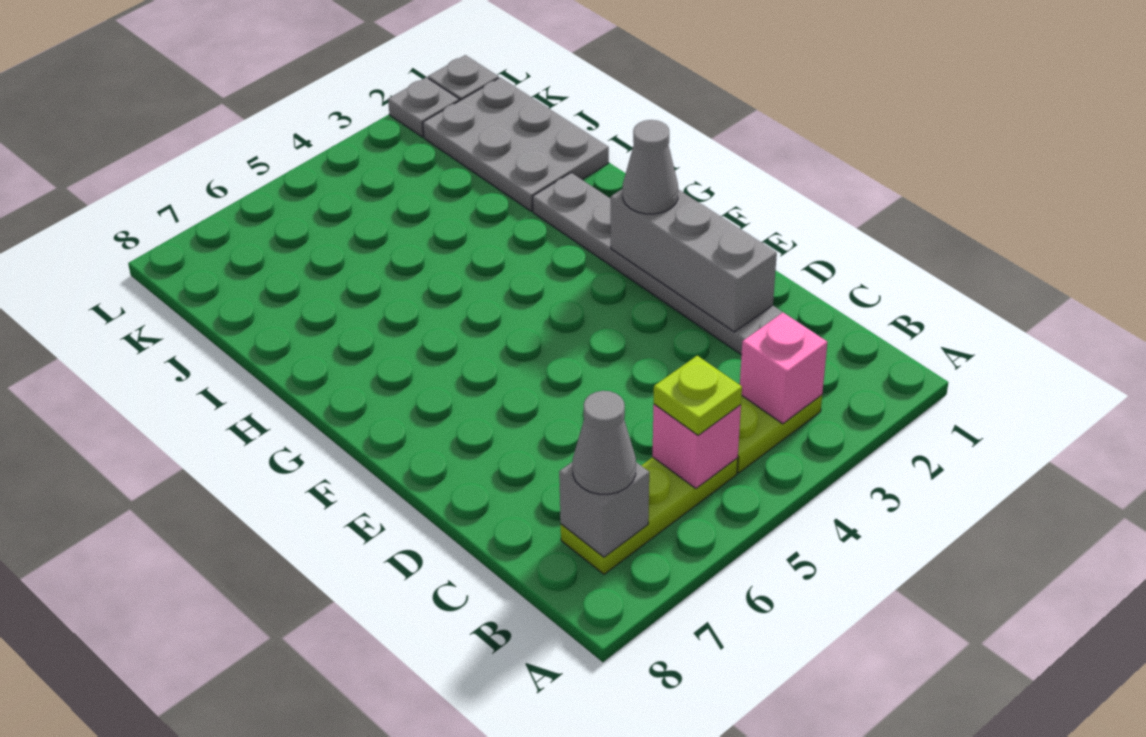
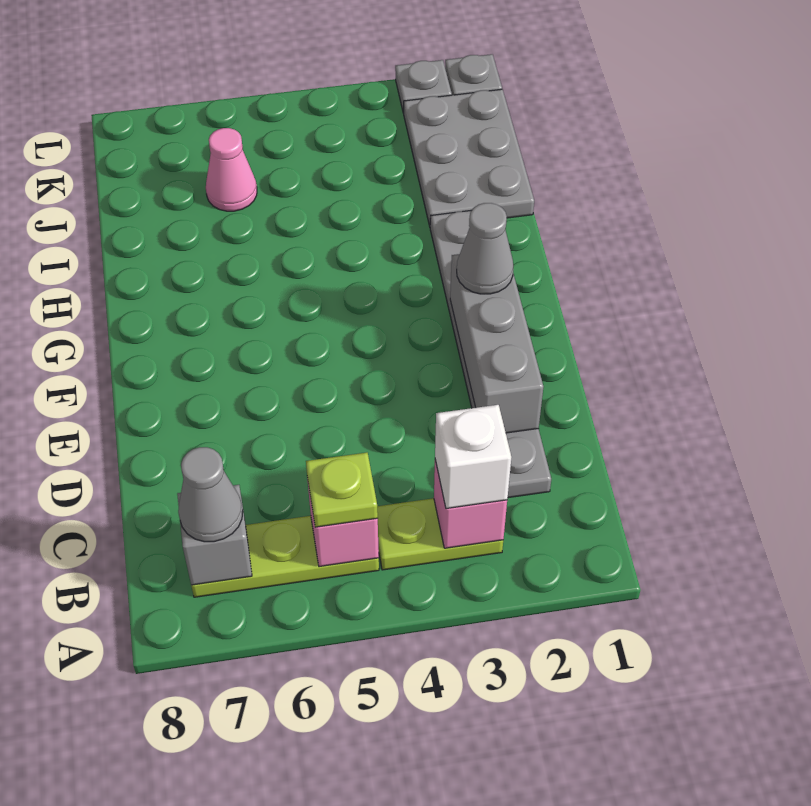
none -> white brick B3 level 3
none -> pink cone J6 level 1

